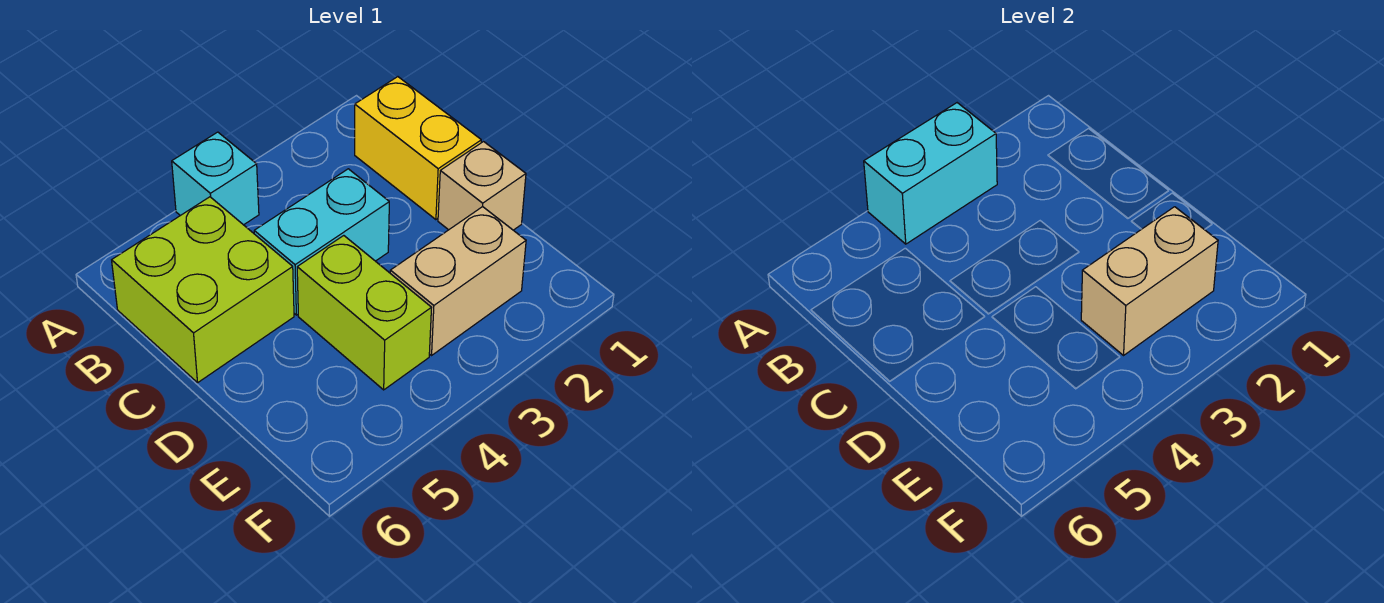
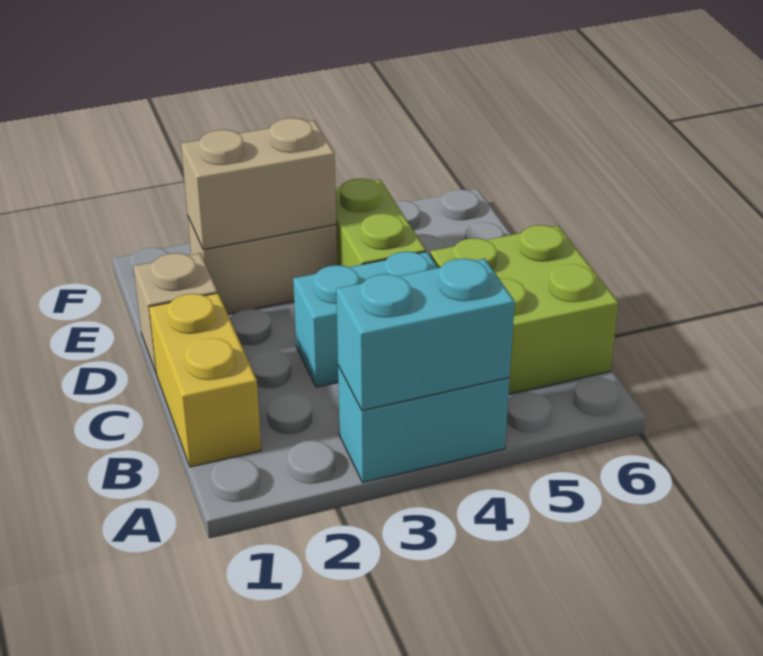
cyan brick A4 level 1 -> cyan brick A3:A4 level 1

